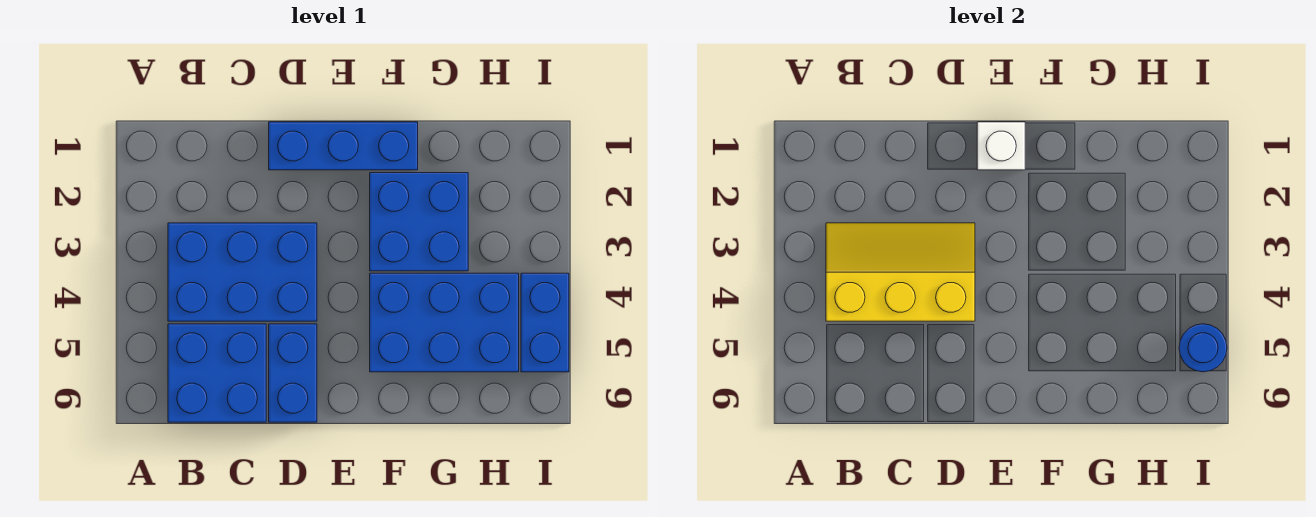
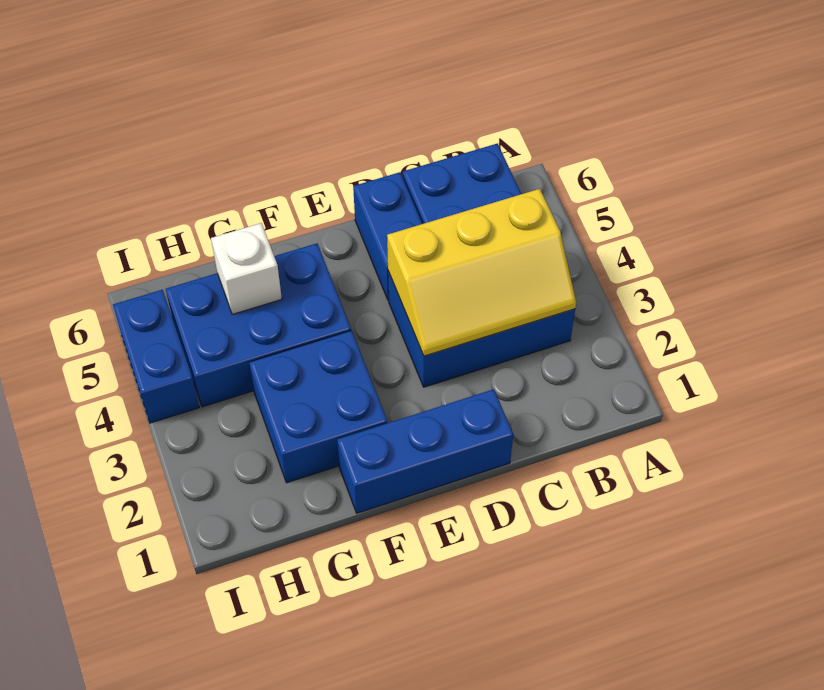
white brick E1 level 2 -> white brick G5 level 2
blue round brick I5 level 2 -> none

